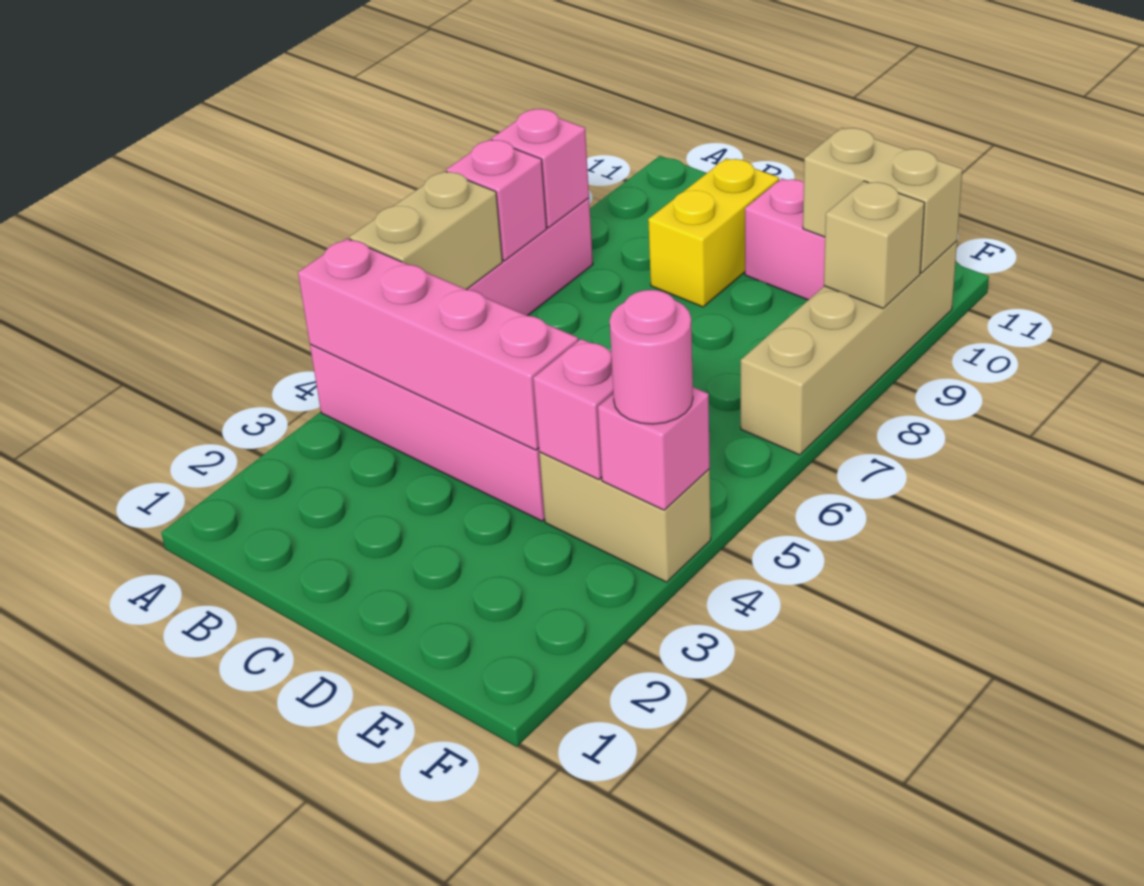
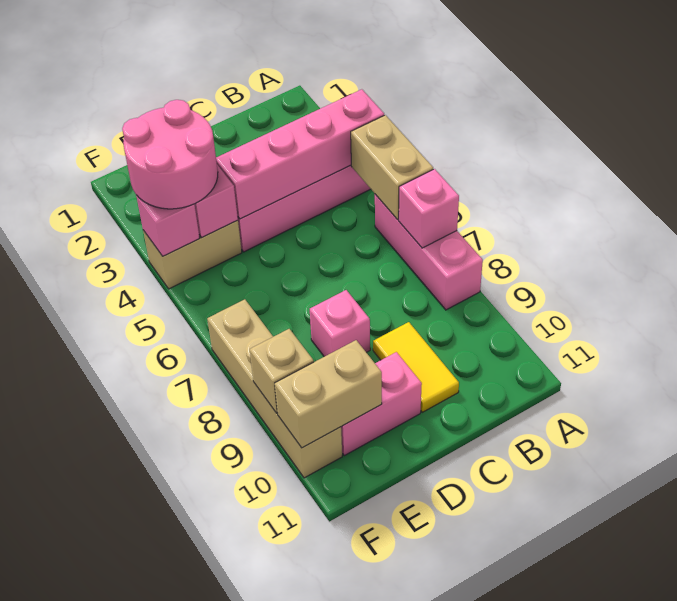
pink brick A8 level 2 -> pink brick D8 level 1
yellow brick C9:C10 level 1 -> yellow tile C9:C10 level 1
pink round brick F4 level 3 -> pink round brick E3:F4 level 3

